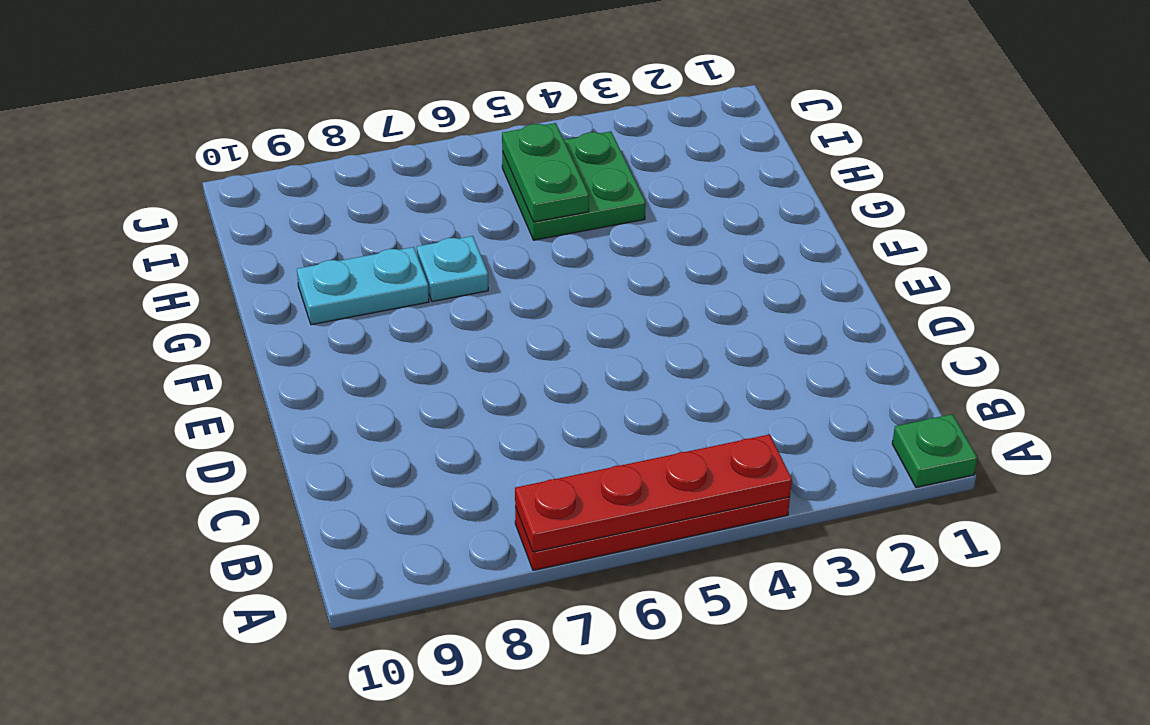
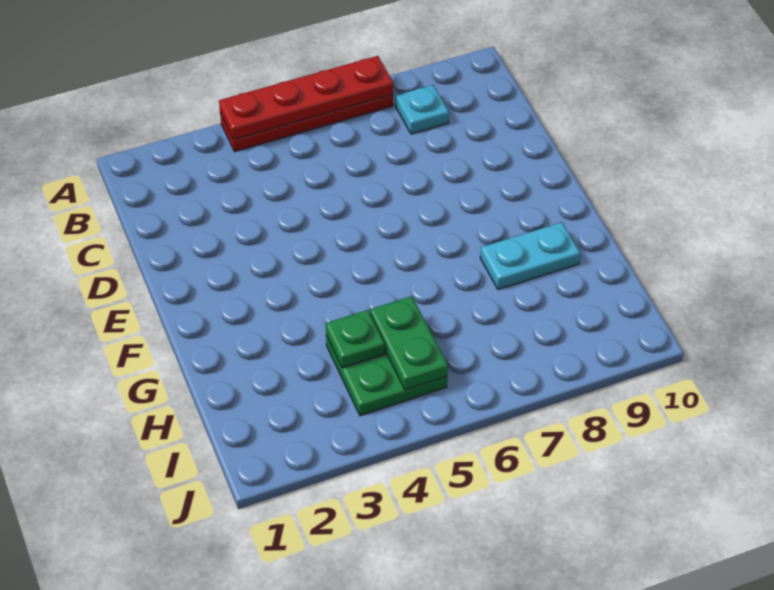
green plate A1 level 1 -> green plate H4 level 2
cyan plate G7 level 1 -> cyan plate B8 level 1

